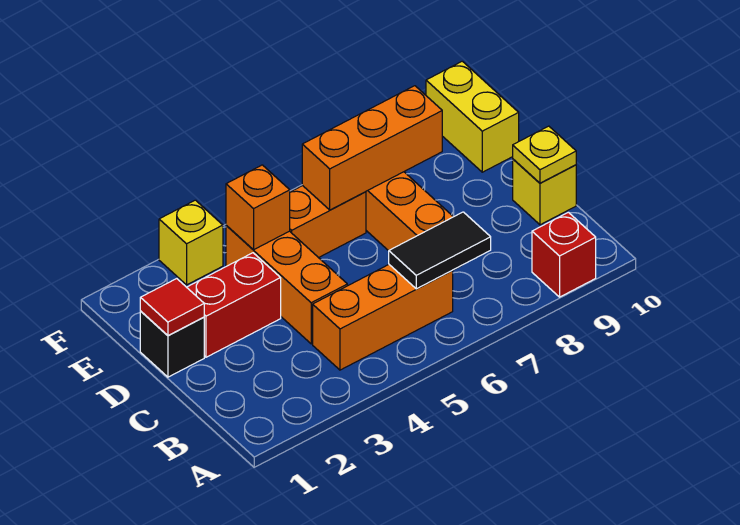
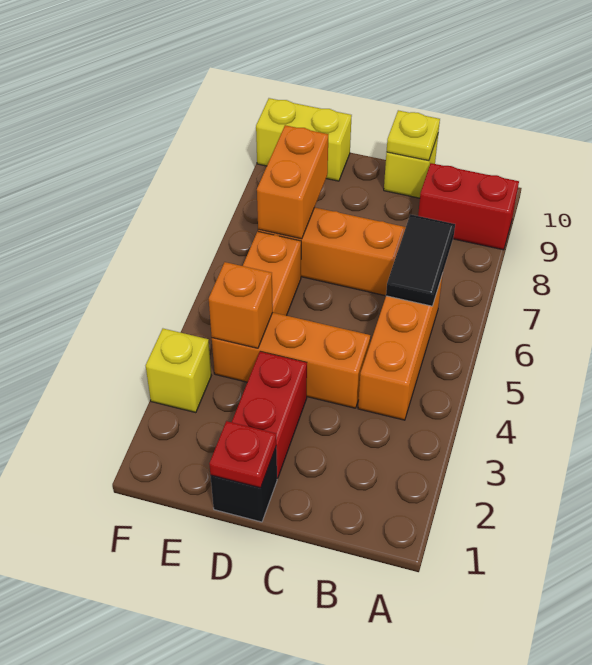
red brick A9 level 1 -> red brick A9:B9 level 1
red tile D1 level 2 -> red plate D1 level 2
orange brick E6:E8 level 2 -> orange brick E7:E8 level 2

